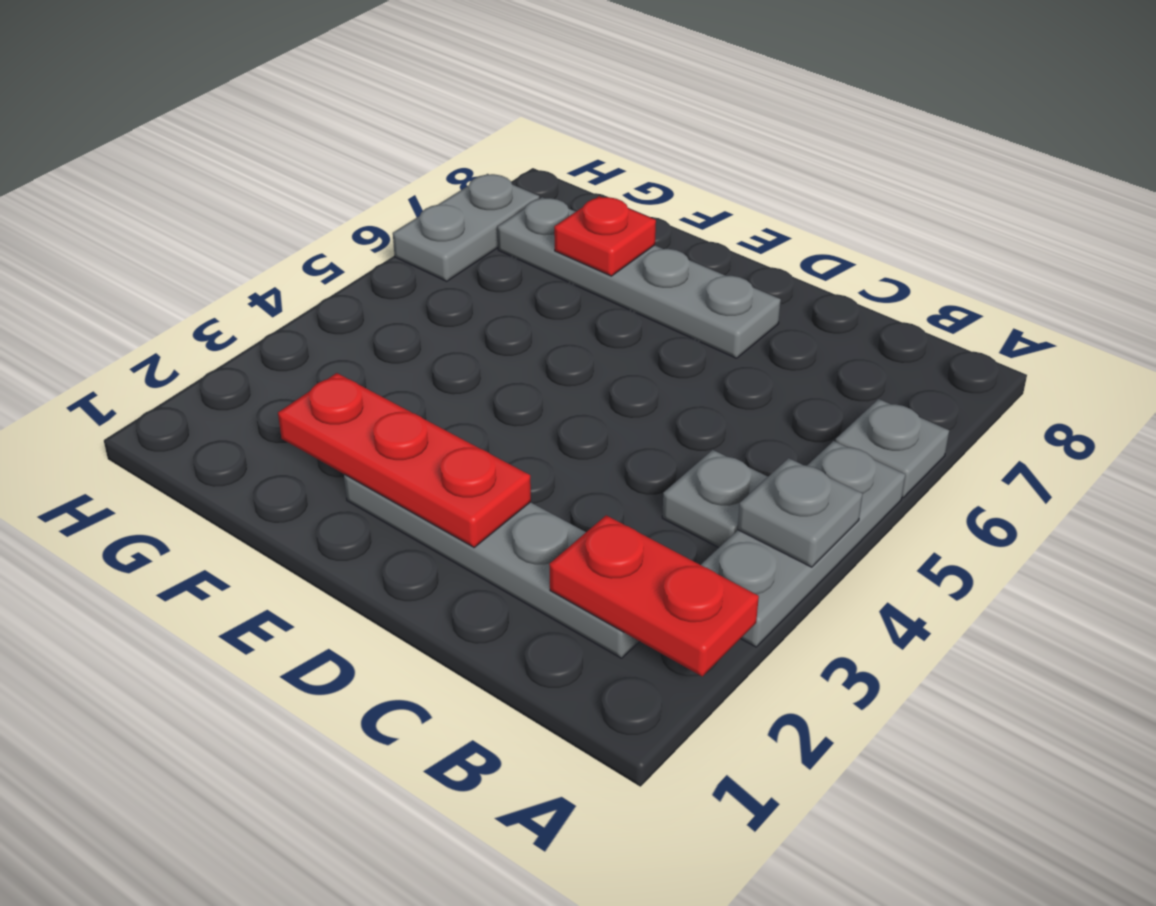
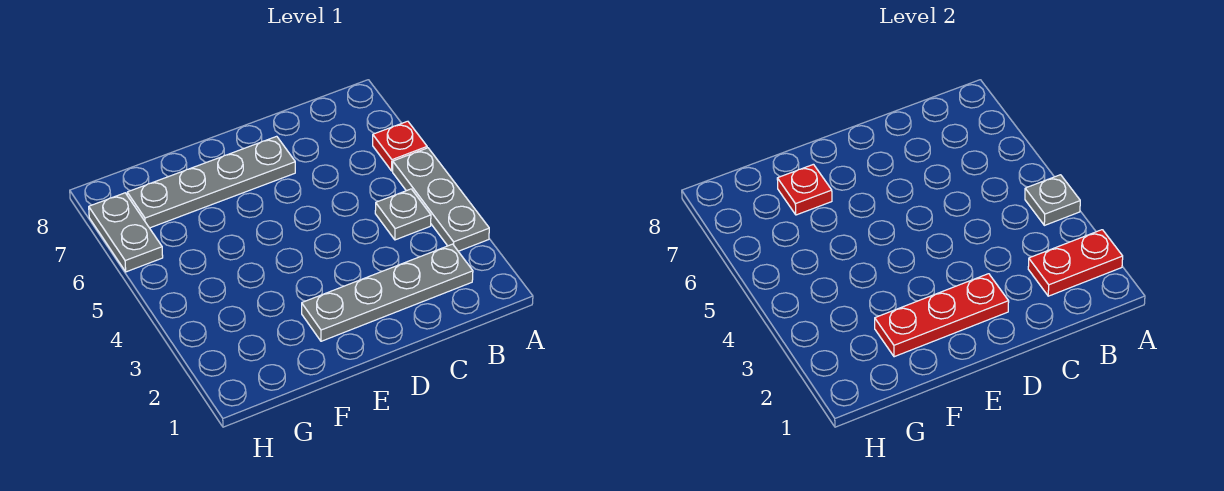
grey plate A6 level 1 -> red plate A6 level 1

